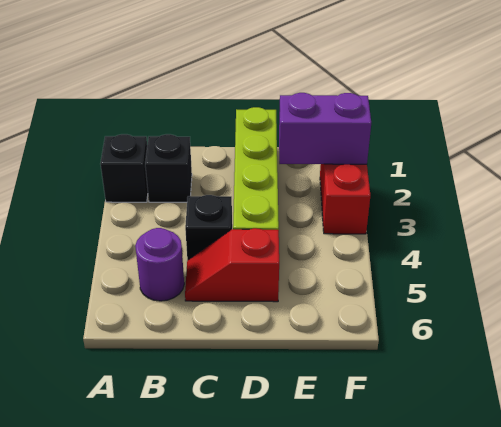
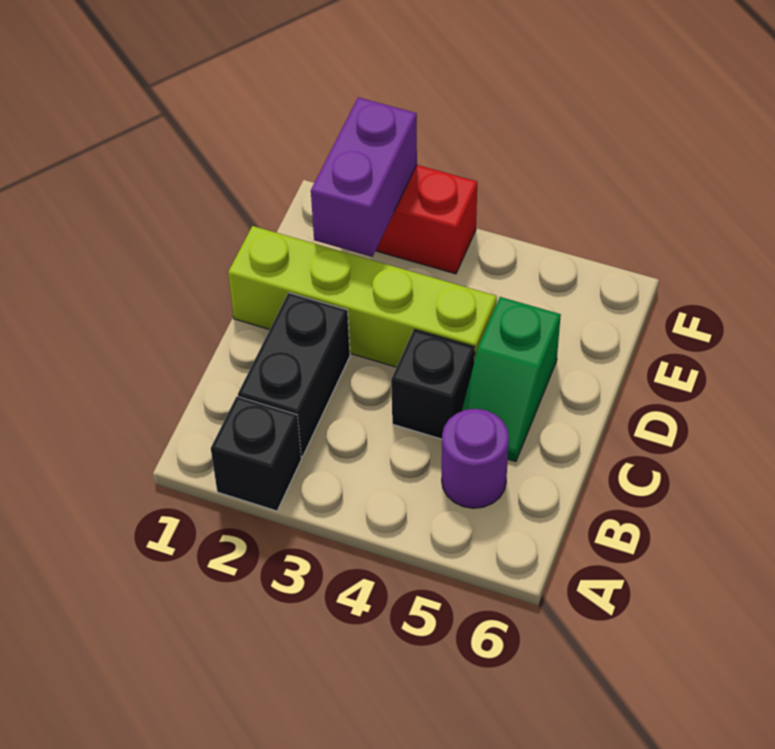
black brick B2 level 1 -> black brick B2:C2 level 1
red slope C5:D5 level 1 top D -> green slope C5:D5 level 1 top D

